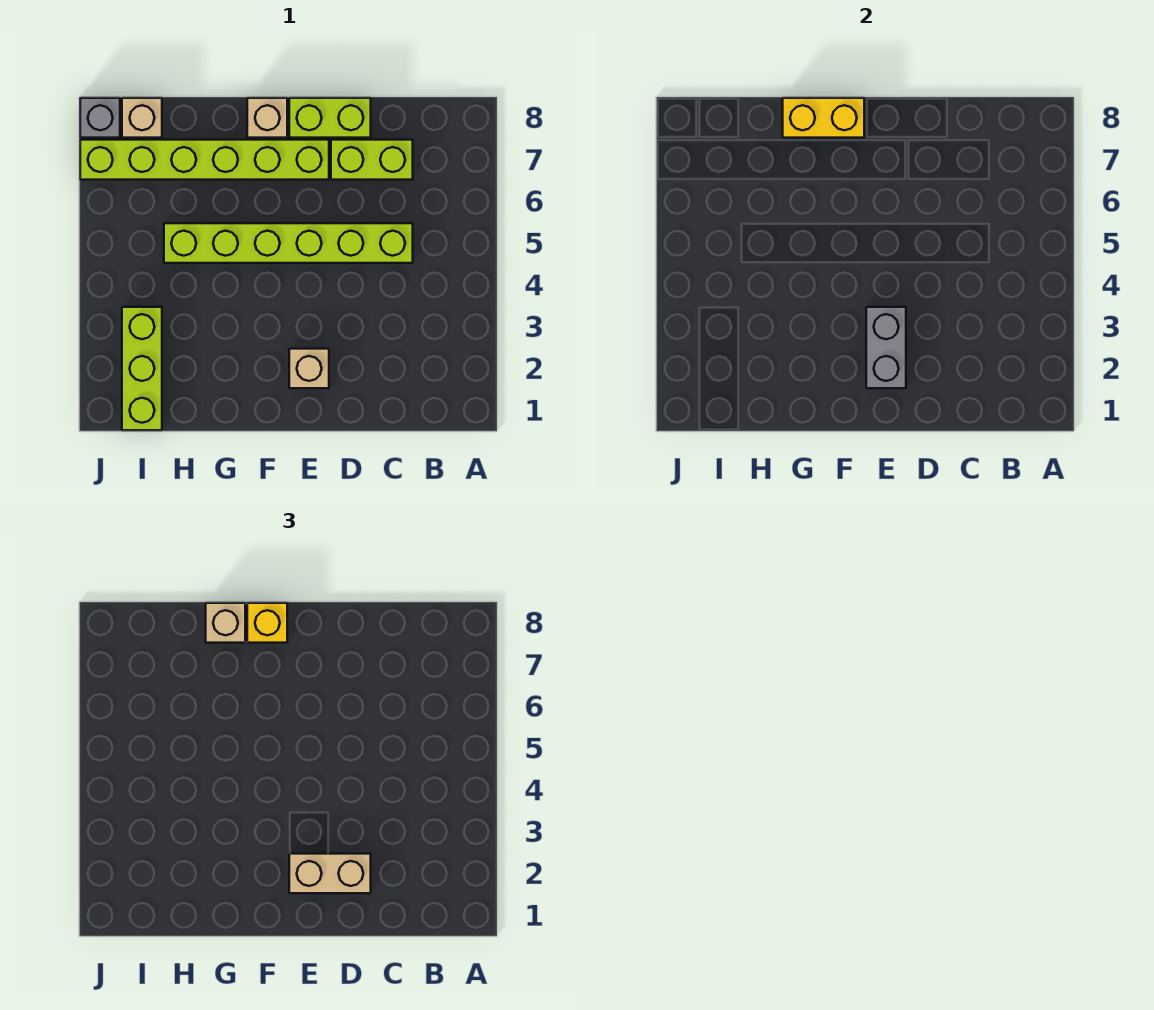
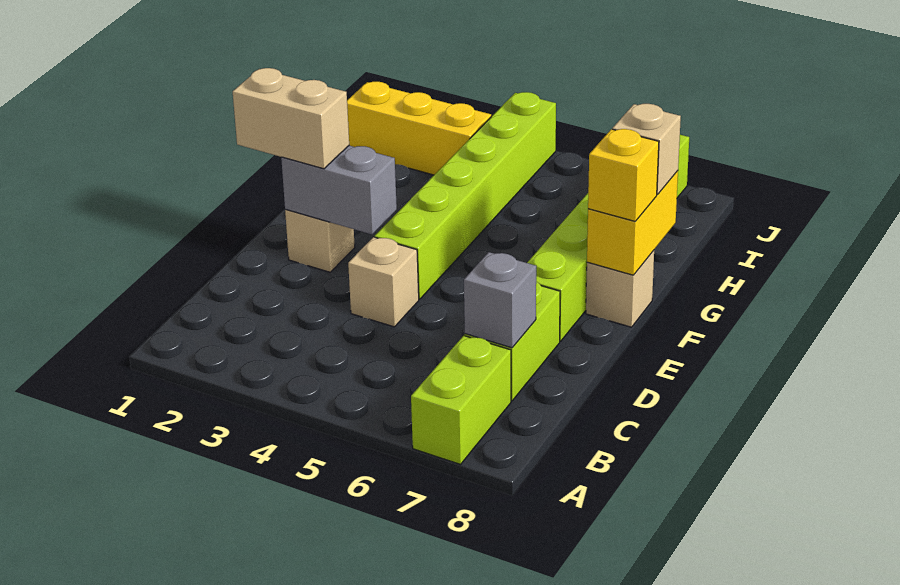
lime brick C5:H5 level 1 -> lime brick E4:J4 level 1
tan brick D2:E2 level 3 -> tan brick E1:E2 level 3
lime brick D8:E8 level 1 -> lime brick A7:B7 level 1
lime brick I1:I3 level 1 -> yellow brick I1:I3 level 1
tan brick I8 level 1 -> tan brick D4 level 1
grey brick J8 level 1 -> grey brick C7 level 2

